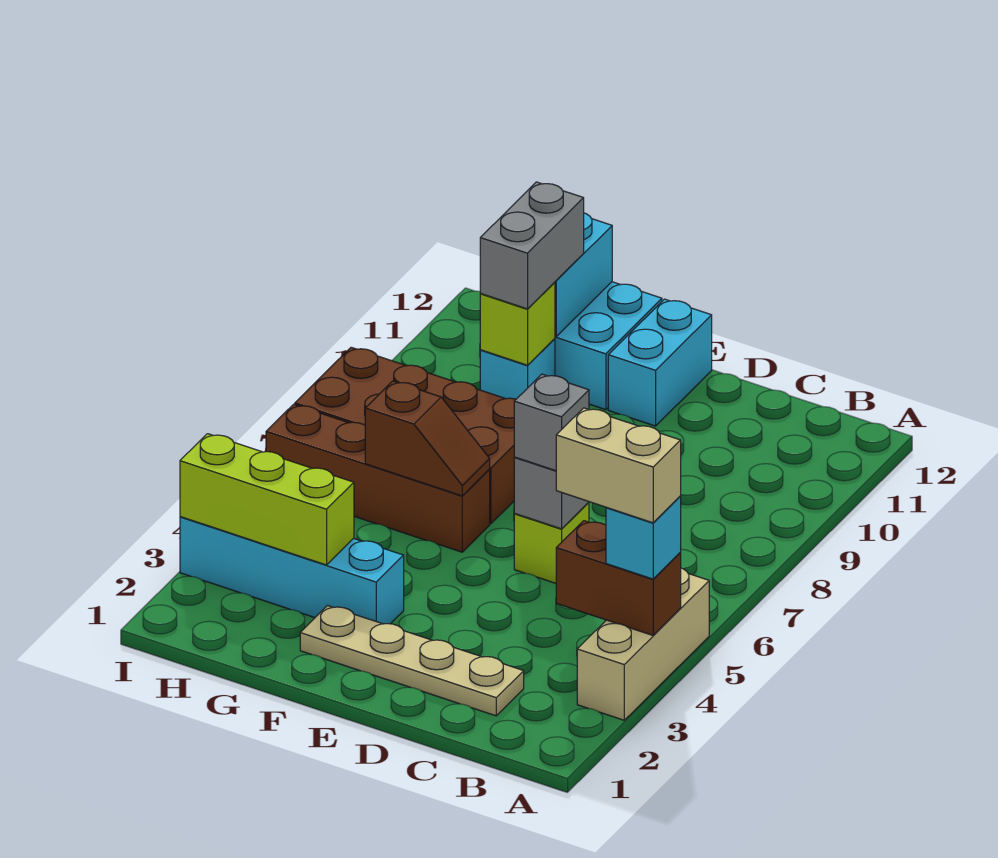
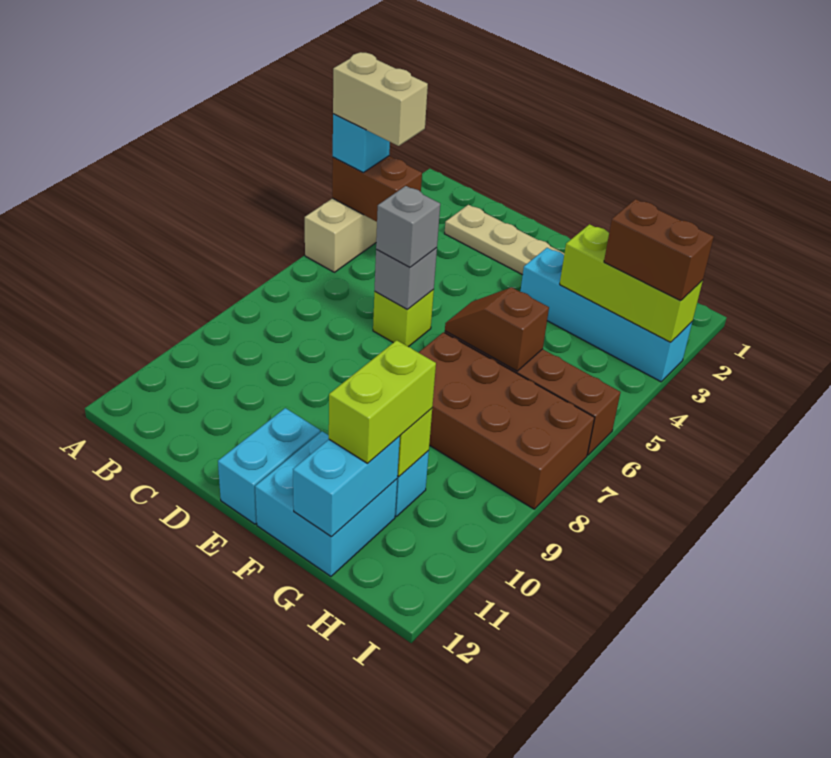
grey brick G10:G11 level 3 -> lime brick G10:G11 level 3
none -> brown brick H3:I3 level 3

